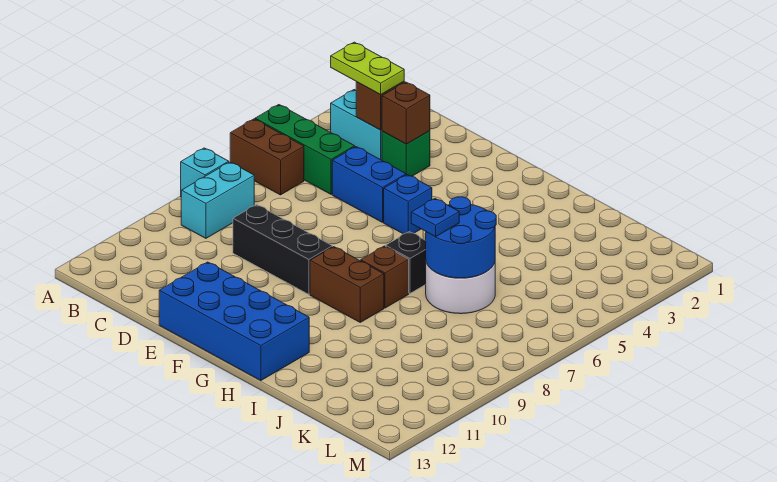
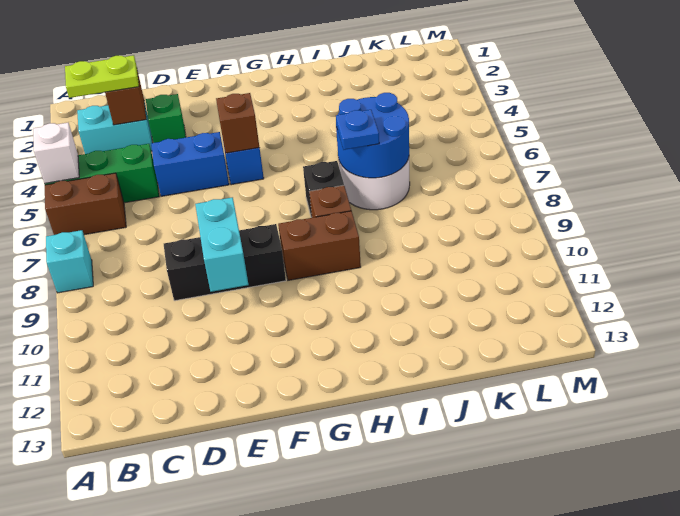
none -> white brick A5 level 2
cyan brick B8:B9 level 1 -> cyan brick E9:E10 level 2
brown brick D3 level 2 -> brown brick F5 level 2
blue brick E12:H13 level 1 -> none

